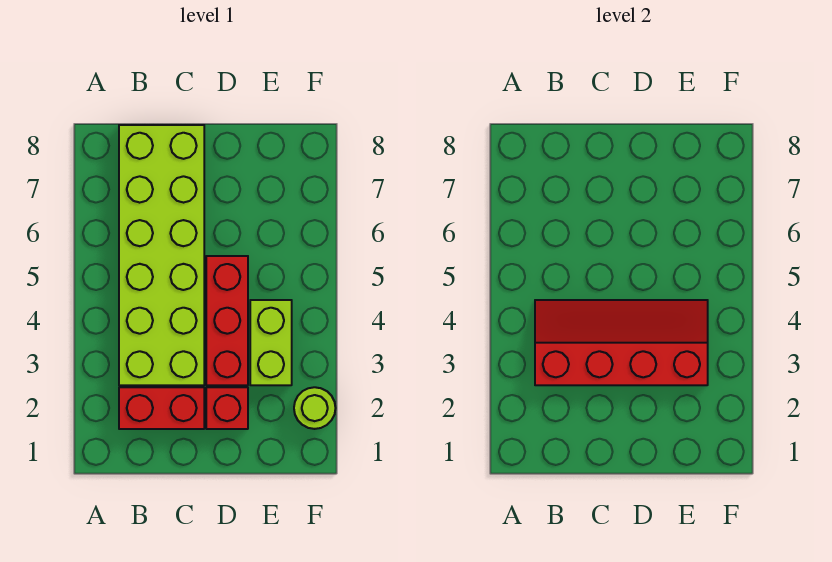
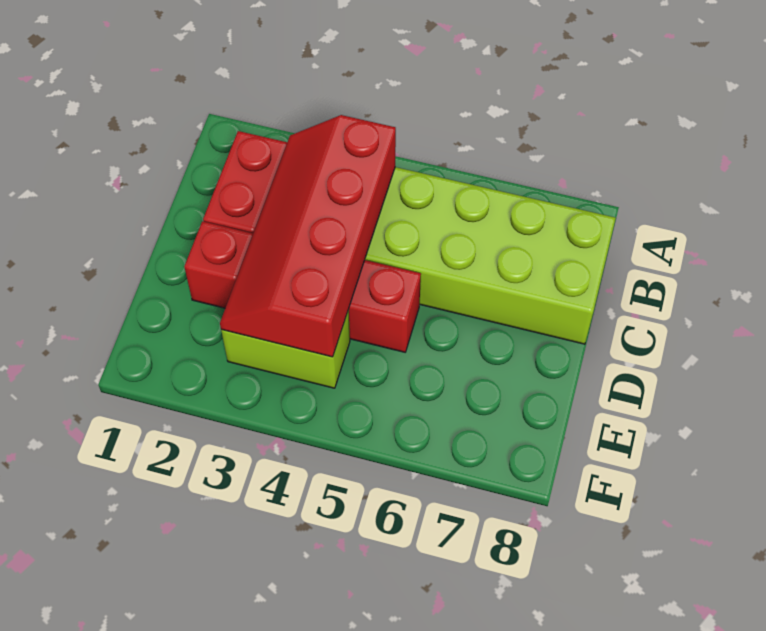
red slope B3:E4 level 2 top 3 -> red slope B3:E4 level 2 top 4
lime round brick F2 level 1 -> none

